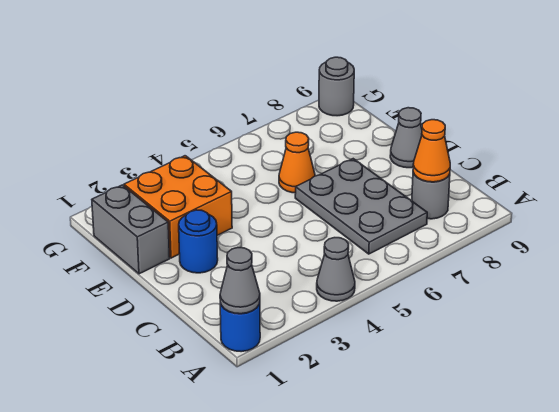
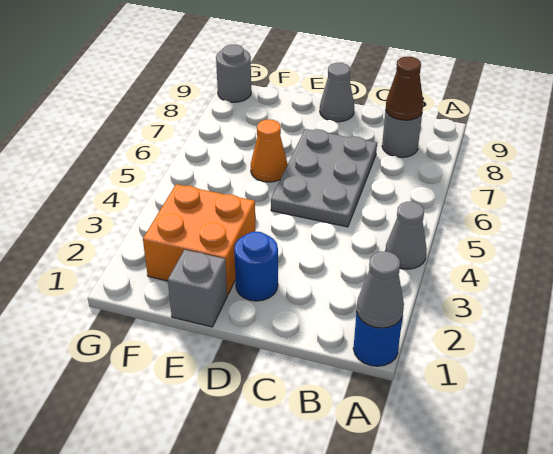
grey plate B6:D7 level 1 -> grey plate C5:D7 level 1
orange cone B8 level 2 -> brown cone B8 level 2
grey brick E1:F1 level 1 -> grey brick E1 level 1

